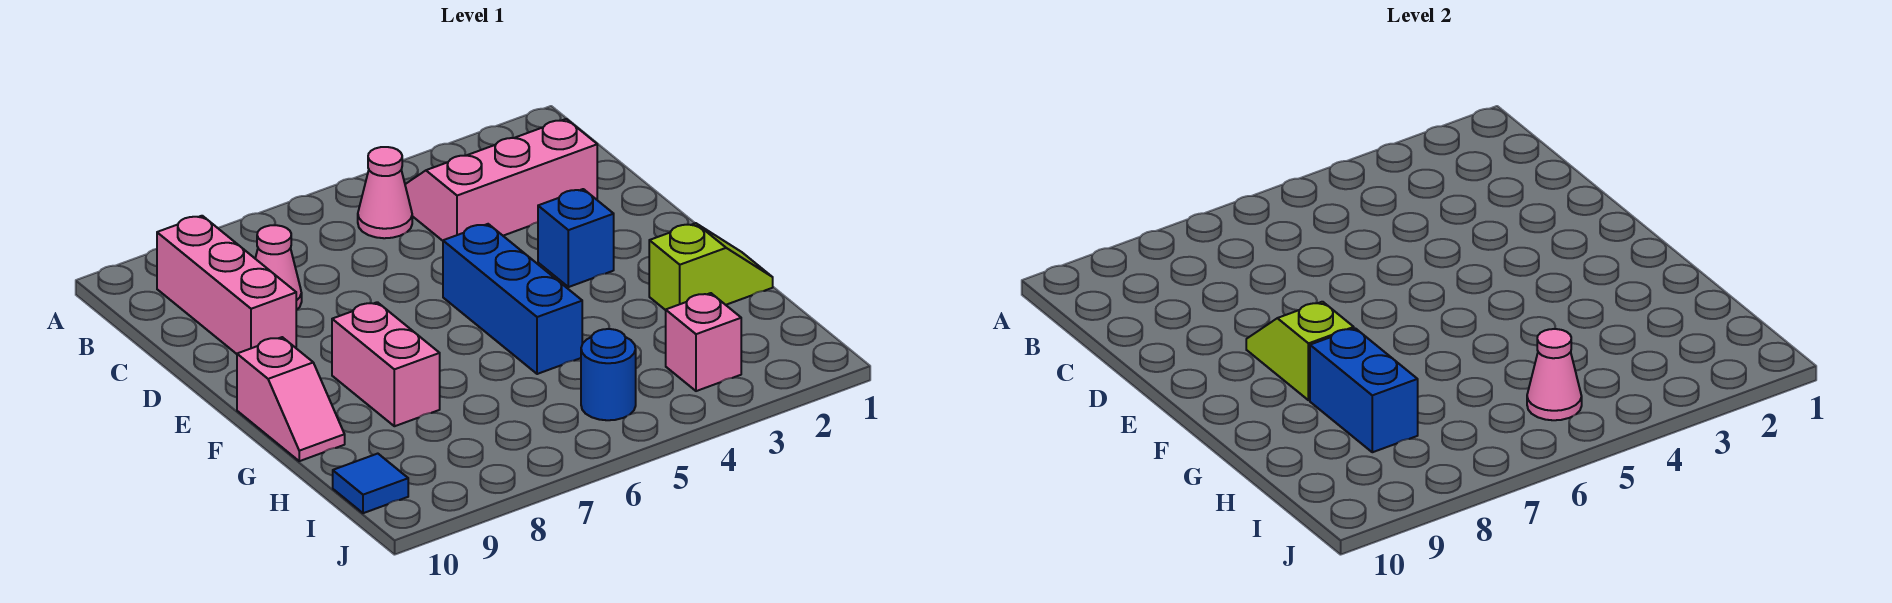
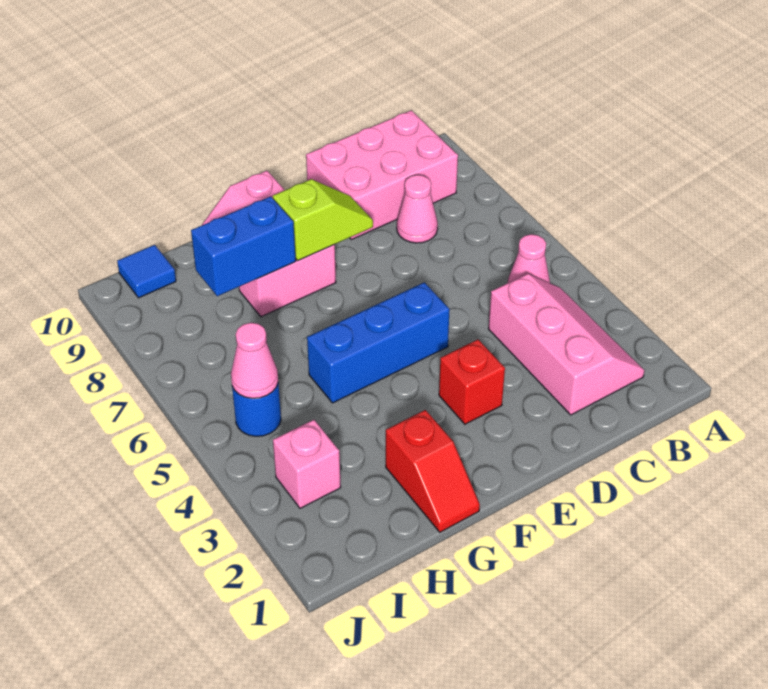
pink brick B9:D9 level 1 -> pink brick B9:D10 level 1
blue brick E3 level 1 -> red brick E3 level 1
lime slope G1:G2 level 1 top 2 -> red slope G1:G2 level 1 top 2

